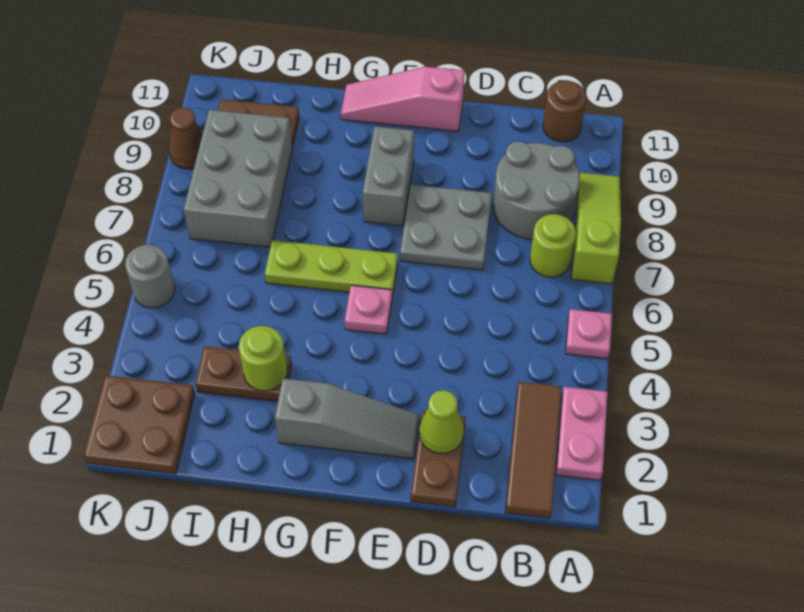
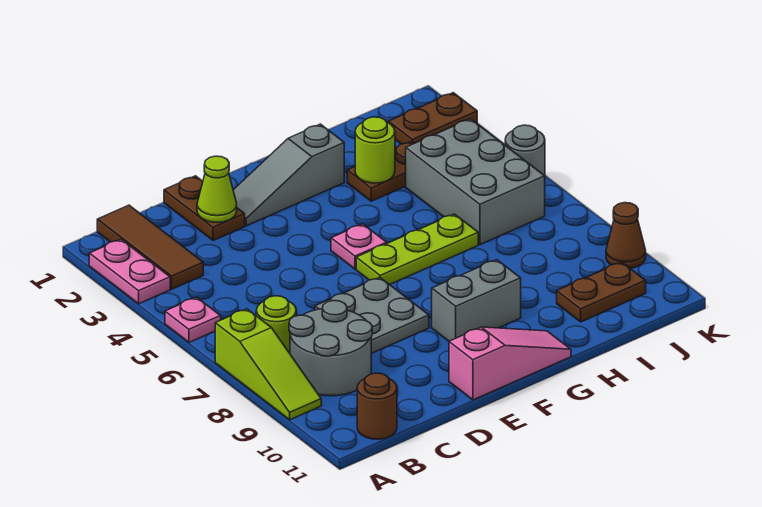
grey brick F8:F9 level 1 -> grey brick F9:G9 level 1
grey brick I7:J9 level 1 -> grey brick I4:J6 level 1
brown plate J1:K2 level 1 -> brown plate J2:K2 level 1

